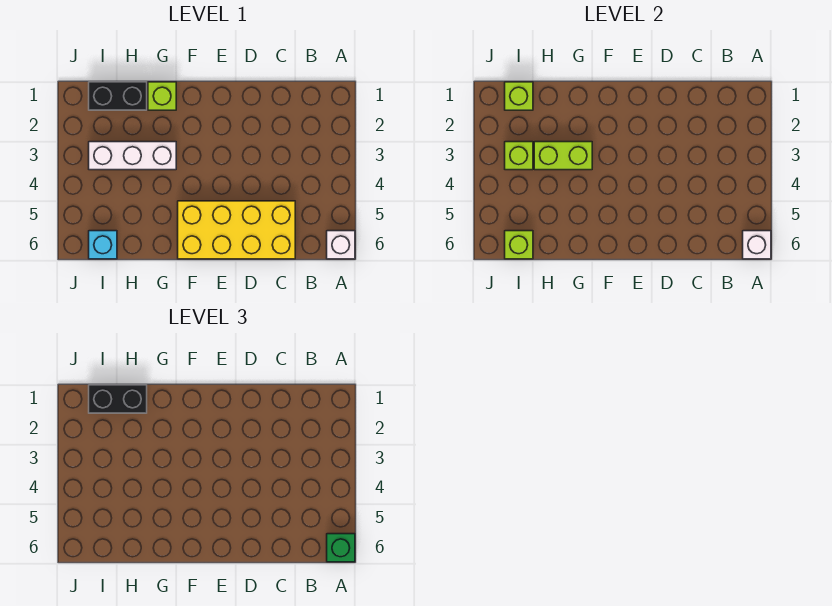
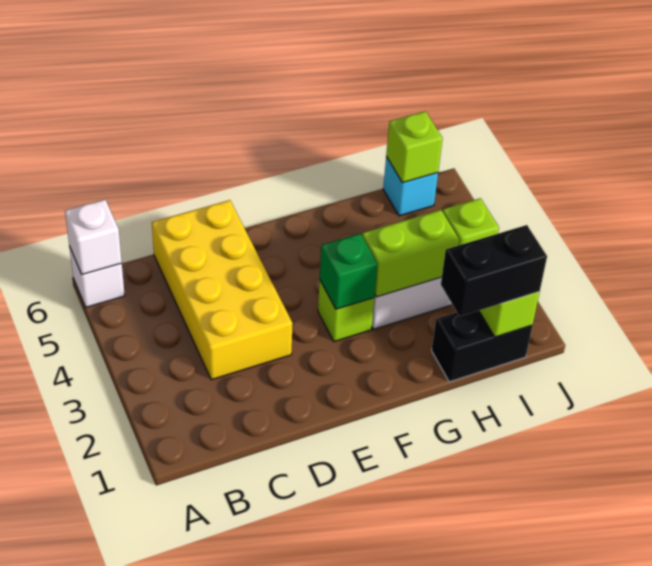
green brick A6 level 3 -> green brick F3 level 2
yellow brick C5:F6 level 1 -> yellow brick C3:D6 level 1
lime brick G1 level 1 -> lime brick F3 level 1

